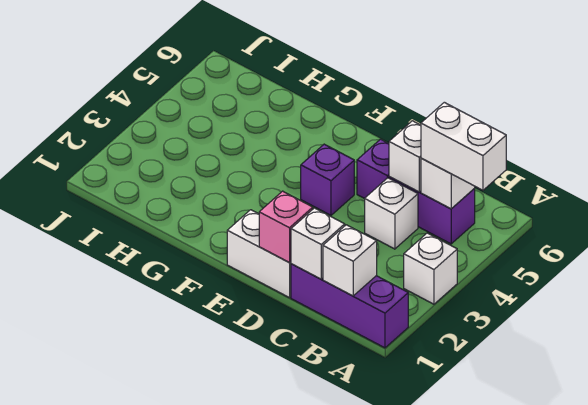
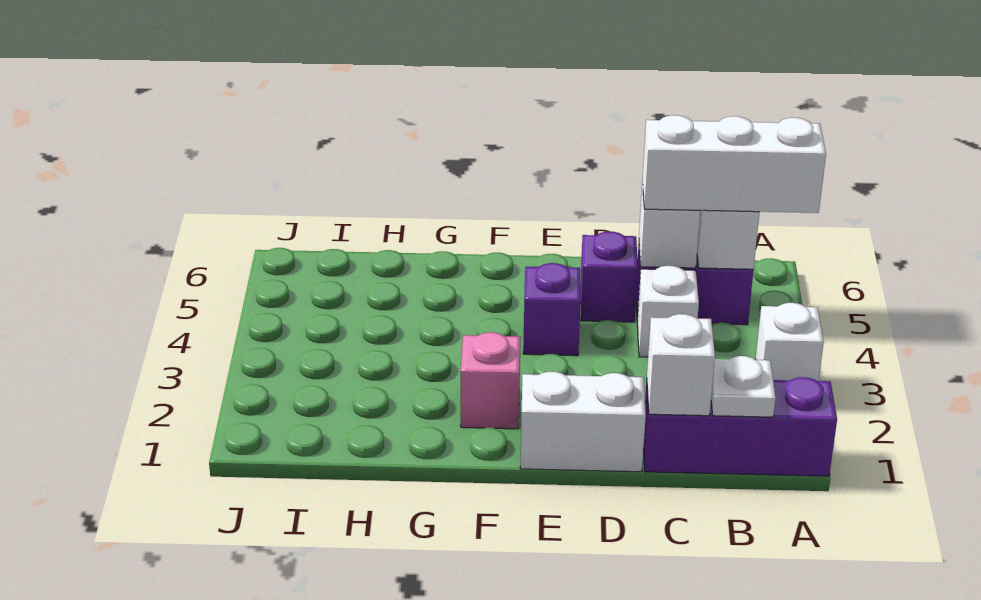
white brick A5:B5 level 3 -> white brick A5:C5 level 3
white brick B1 level 2 -> white plate B1 level 2
pink brick D1 level 2 -> pink brick F2 level 1

